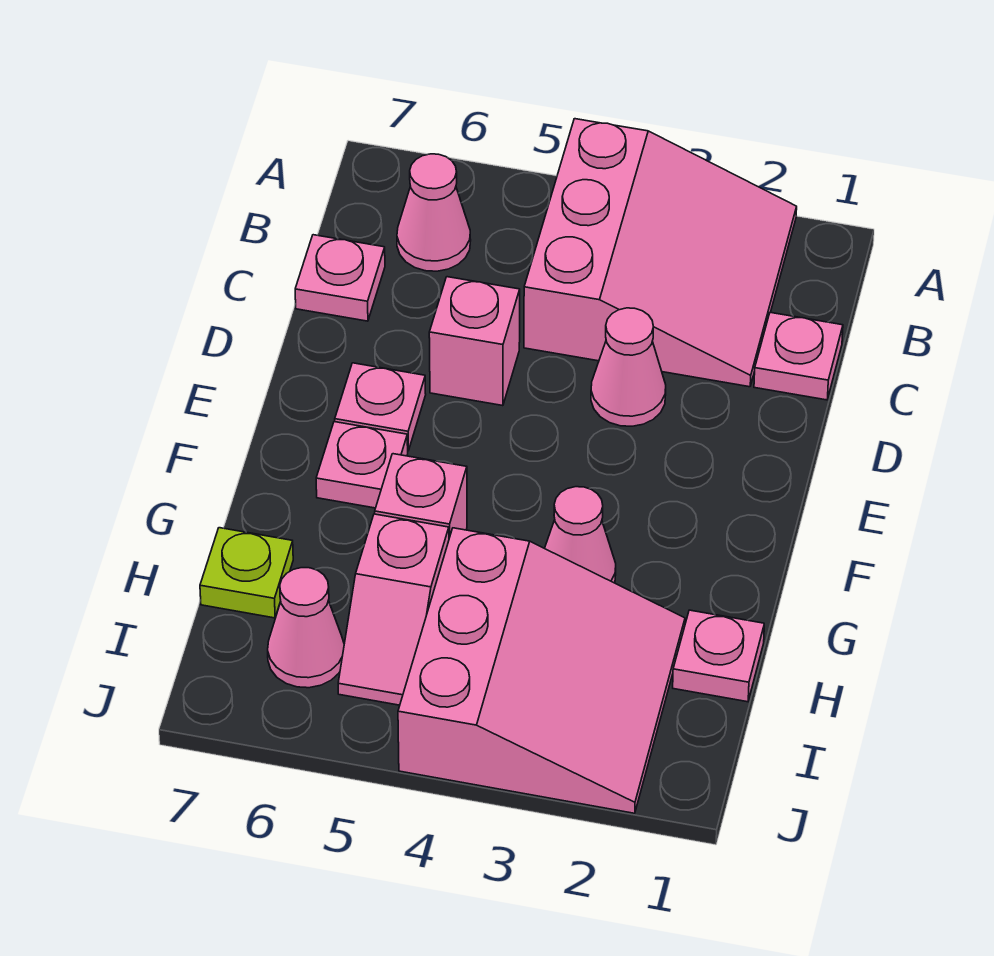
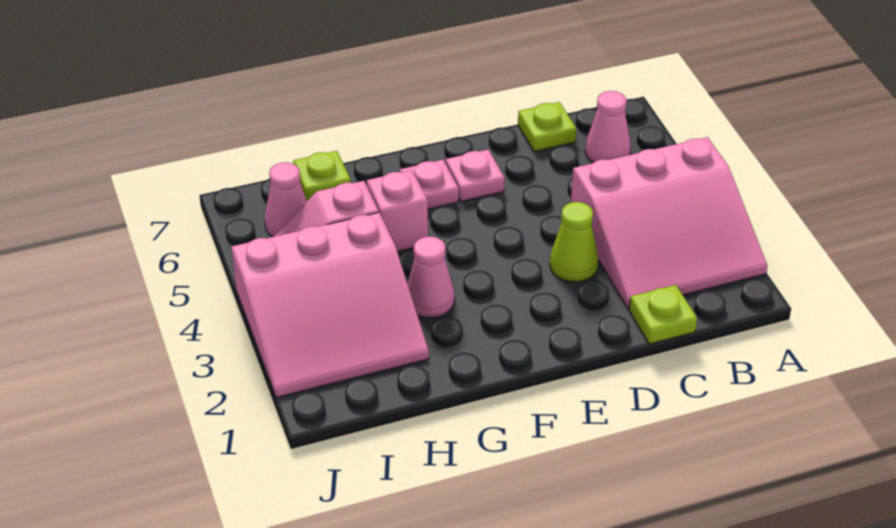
pink plate C1 level 1 -> lime plate C1 level 1
pink plate C7 level 1 -> lime plate C7 level 1
pink cone D3 level 1 -> lime cone D3 level 1
pink brick D5 level 1 -> none
pink plate H1 level 1 -> none

